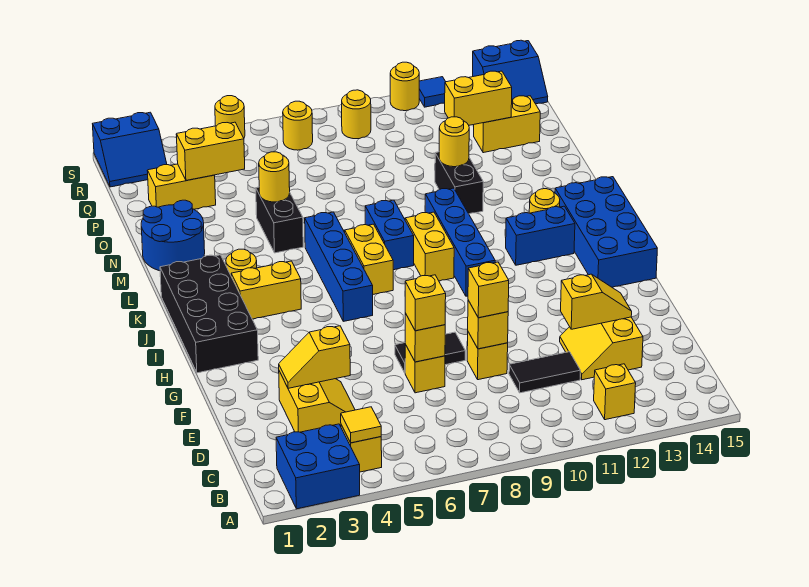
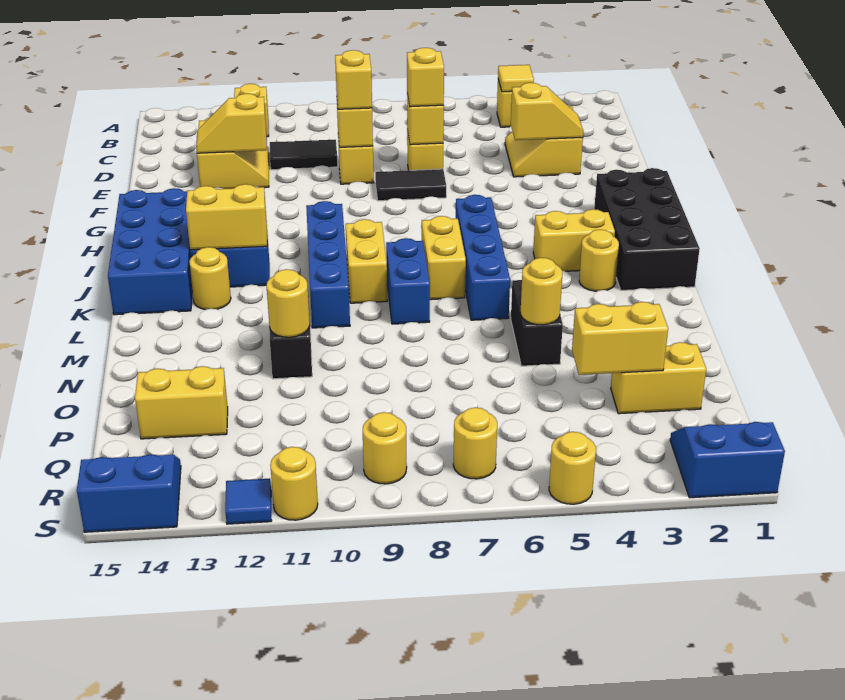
blue brick A2:B3 level 1 -> none
blue round brick M1:N2 level 1 -> none
yellow brick P12:P13 level 2 -> yellow brick J12:J13 level 2

